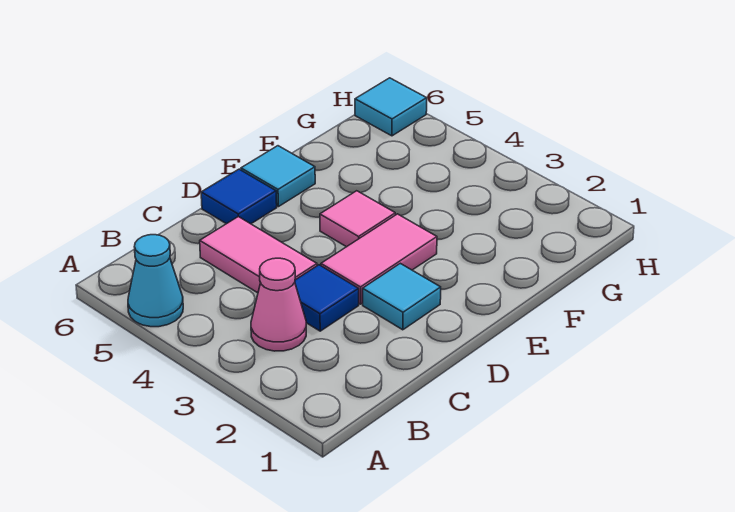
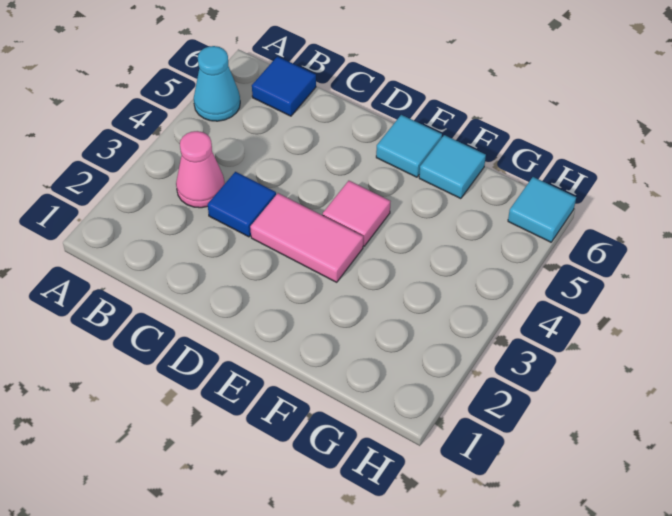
pink tile C4:C5 level 1 -> none
cyan tile D2 level 1 -> cyan tile F6 level 1
blue tile D6 level 1 -> blue tile B6 level 1

